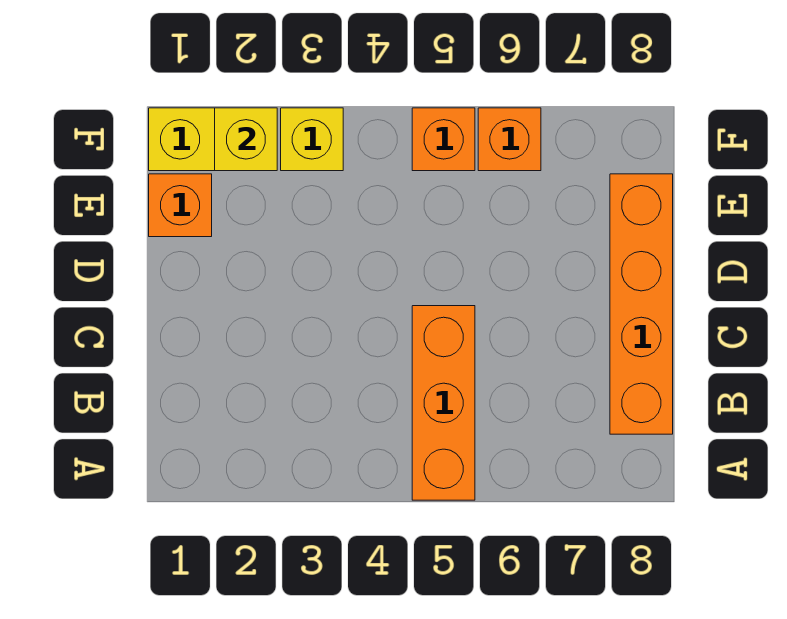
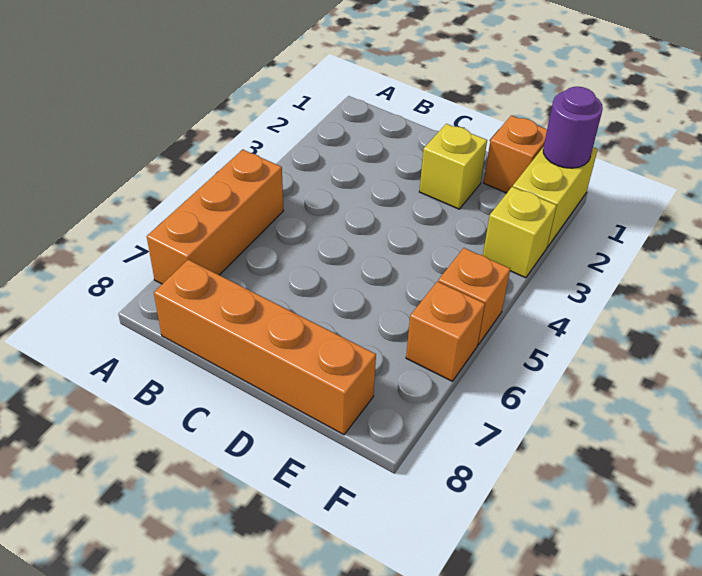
orange brick A5:C5 level 1 -> orange brick A5:A7 level 1
none -> purple round brick F1 level 2
yellow brick F2 level 2 -> yellow brick D2 level 1

